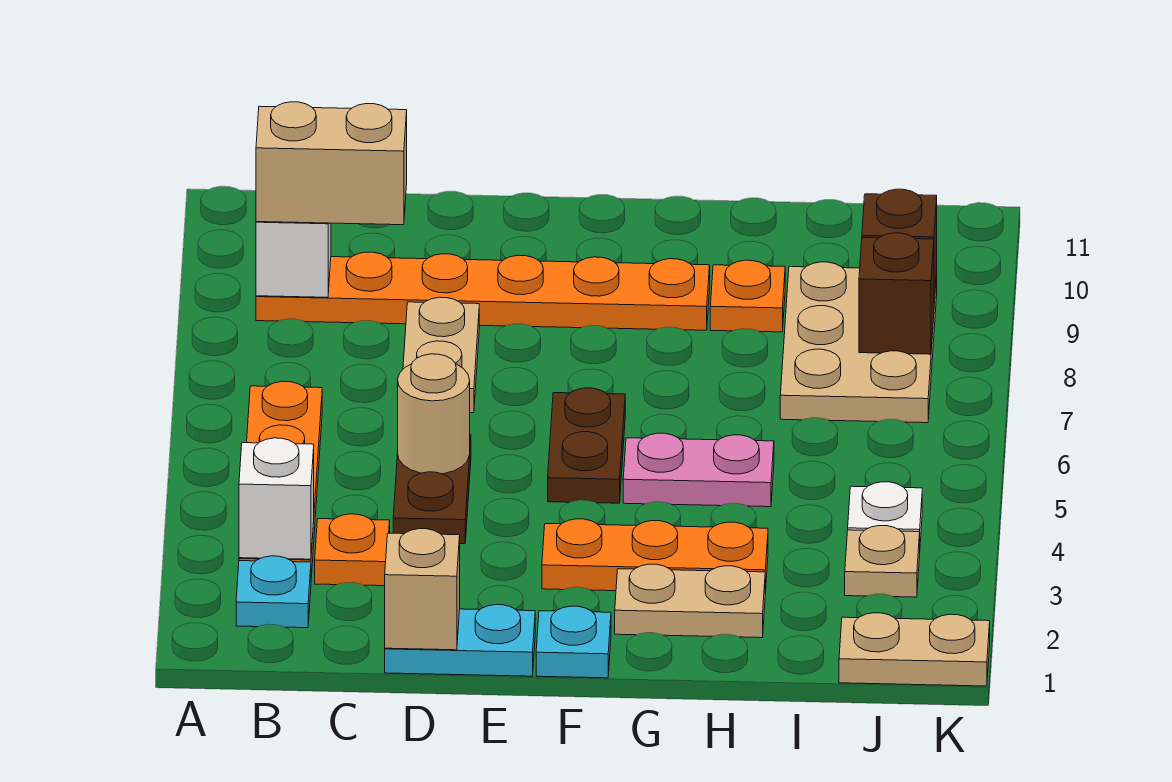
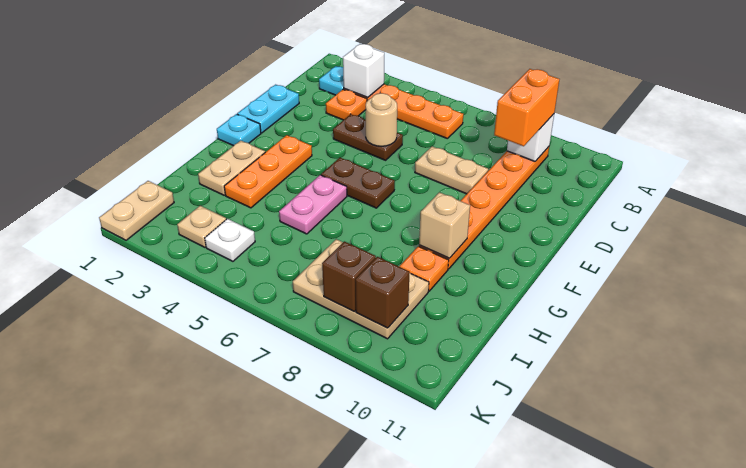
tan brick B9:C9 level 3 -> orange brick B9:C9 level 3
tan brick D1 level 2 -> tan brick G9 level 2

